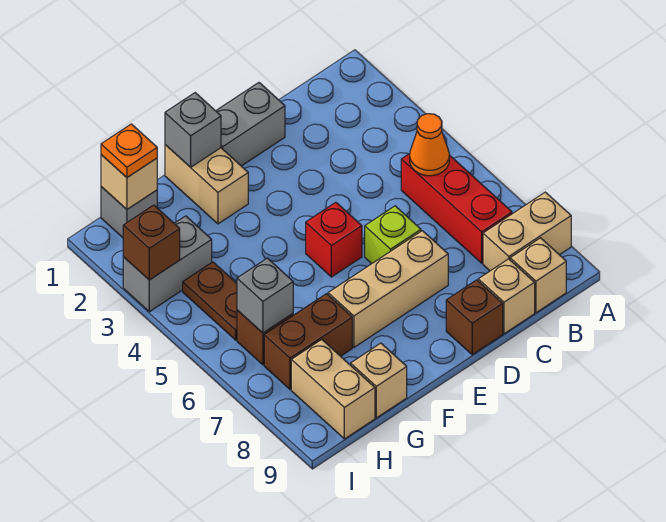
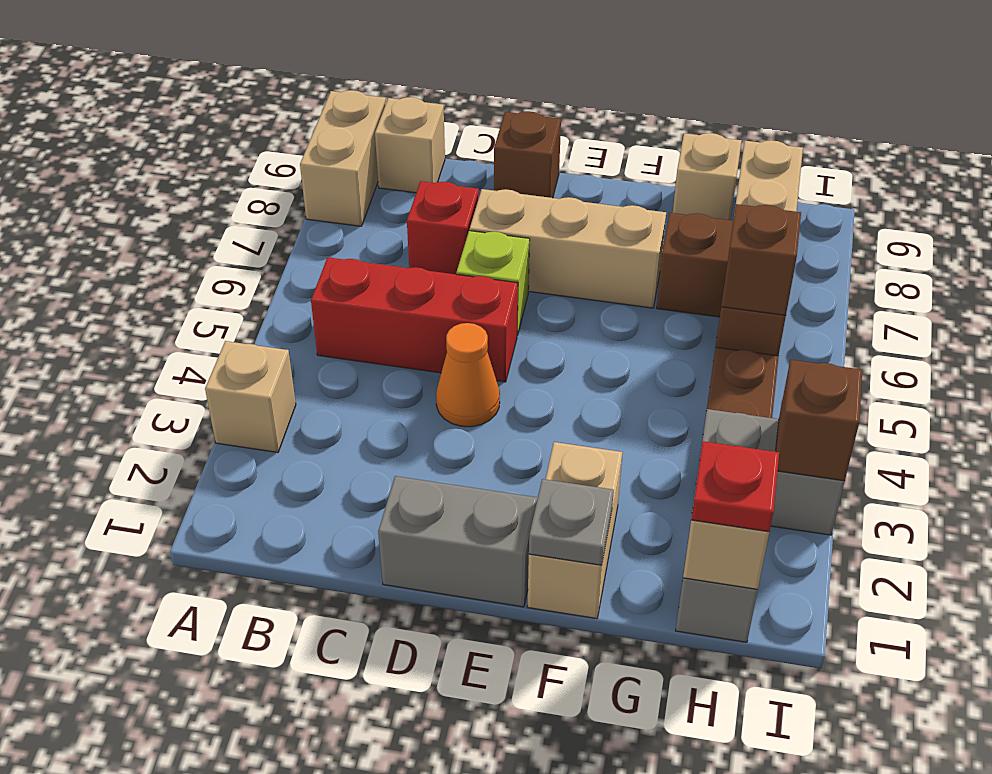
tan brick A8:B8 level 1 -> tan brick A8:A9 level 1
red brick B5:B7 level 1 -> red brick B5:D5 level 1
orange cone B5 level 2 -> orange cone D4 level 1
tan brick C9 level 1 -> tan brick A3 level 1
red brick E5 level 1 -> red brick C7 level 1
grey brick F1 level 2 -> grey plate F1 level 2
orange plate H1 level 3 -> red plate H1 level 3
grey brick H6 level 2 -> brown brick H6 level 2

